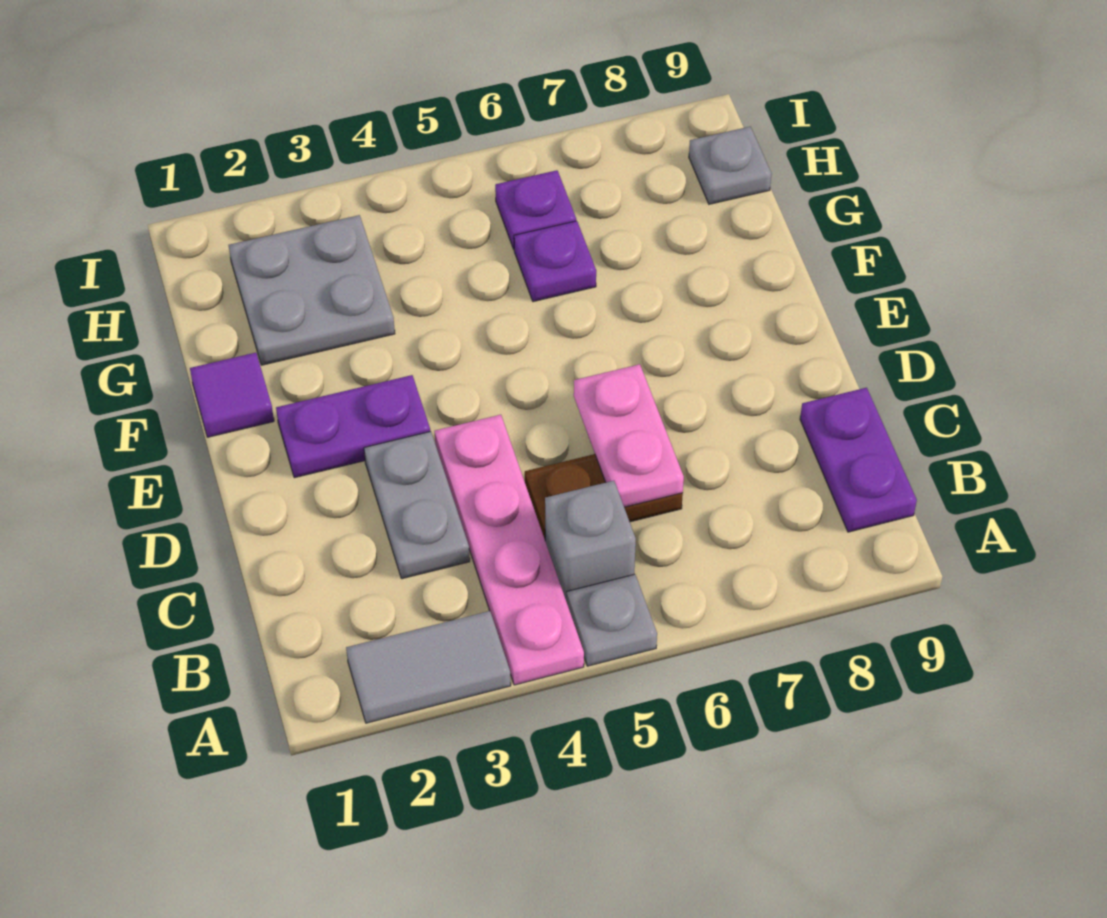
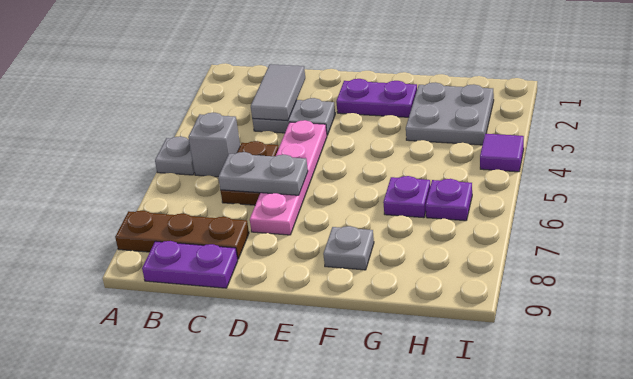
grey tile A2:A3 level 1 -> grey tile C2:C3 level 2
pink plate A4:D4 level 1 -> pink plate D4:D7 level 1
none -> brown plate A8:C8 level 1
pink plate C6:D6 level 2 -> grey plate C6:D6 level 2
purple plate E2:E3 level 1 -> purple plate E2:F2 level 1
purple tile F1 level 1 -> purple tile I4 level 1
grey plate H9 level 1 -> grey plate F8 level 1

